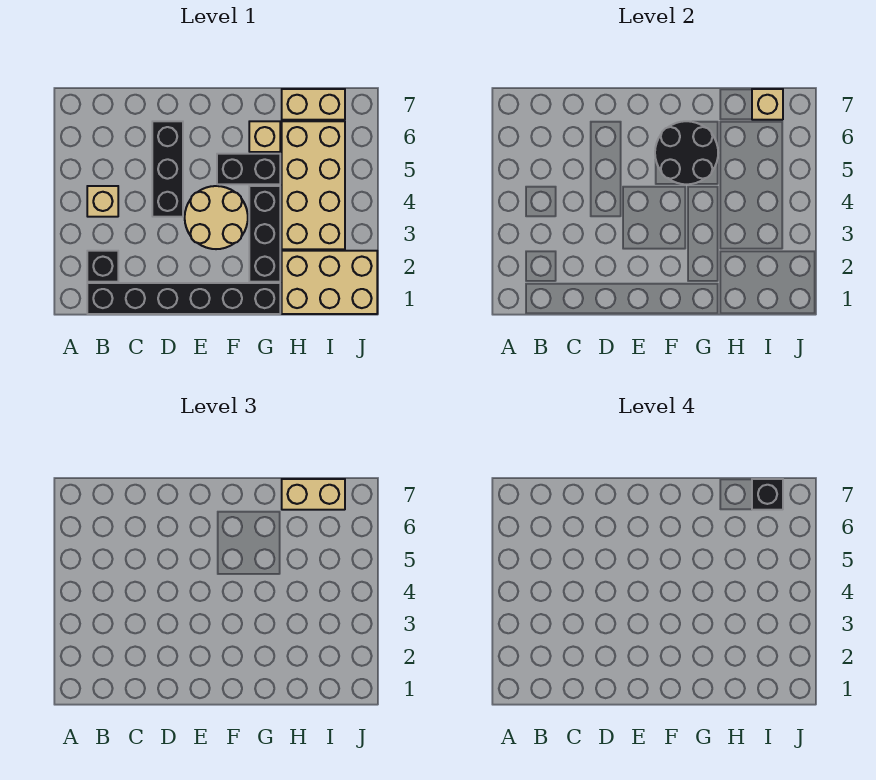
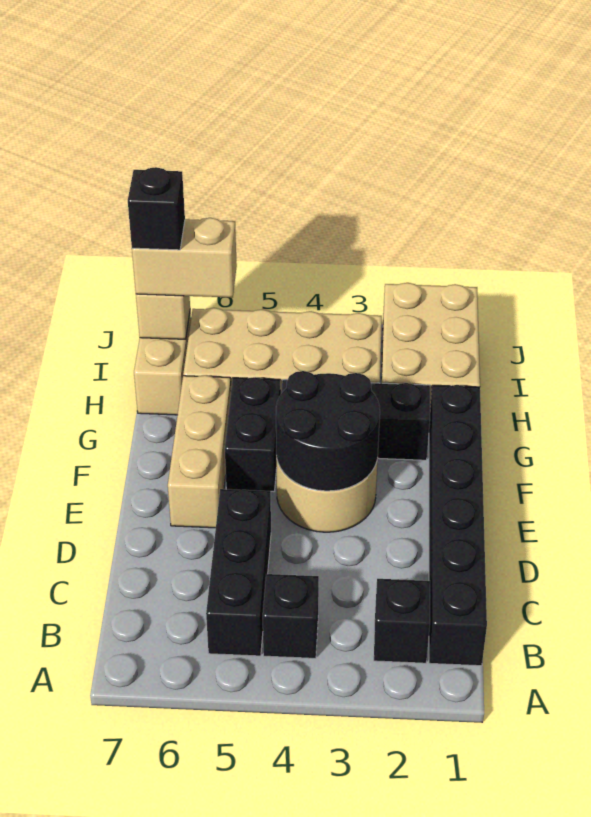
tan brick B4 level 1 -> black brick B4 level 1
black brick D4:D6 level 1 -> black brick B5:D5 level 1
black round brick F5:G6 level 2 -> black round brick E3:F4 level 2
tan brick G6 level 1 -> tan brick E6:G6 level 1
tan brick H7:I7 level 3 -> tan brick I6:I7 level 3

